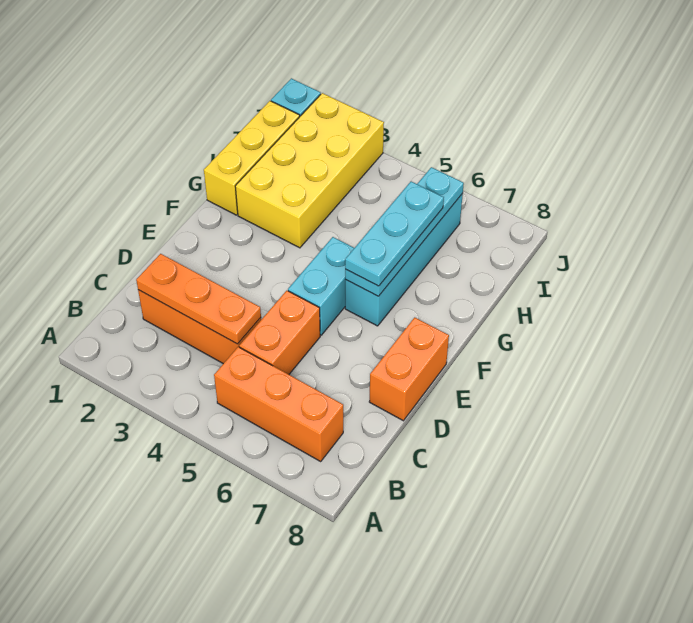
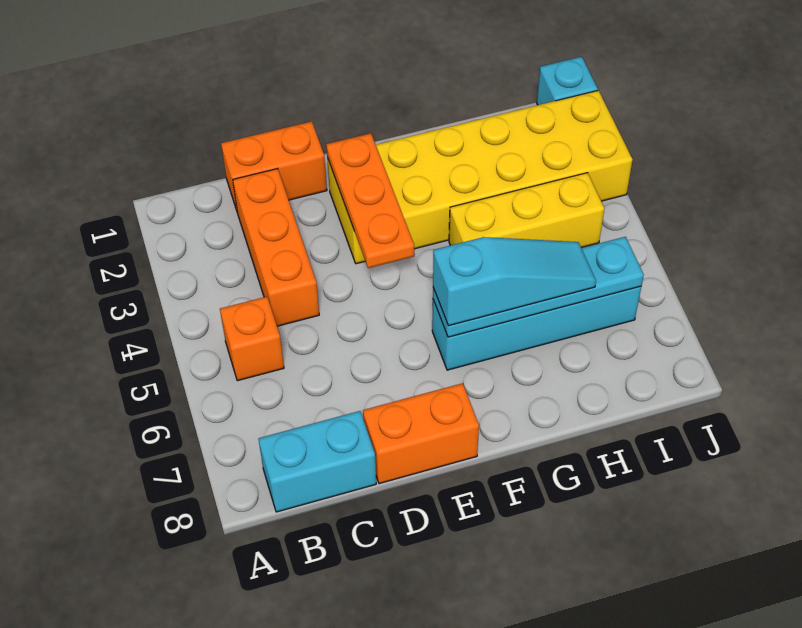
orange brick B5:B7 level 1 -> orange brick B5 level 1
orange plate C2:C4 level 2 -> orange plate E2:E4 level 2
orange brick C5:D5 level 1 -> orange brick C1:D1 level 1
cyan brick E5:F5 level 1 -> cyan brick B8:C8 level 1
cyan plate F6:H6 level 3 -> cyan slope F6:H6 level 3 top F
yellow brick G1:I1 level 1 -> yellow brick G4:I4 level 1
yellow brick G2:J3 level 1 -> yellow brick E2:J3 level 1

